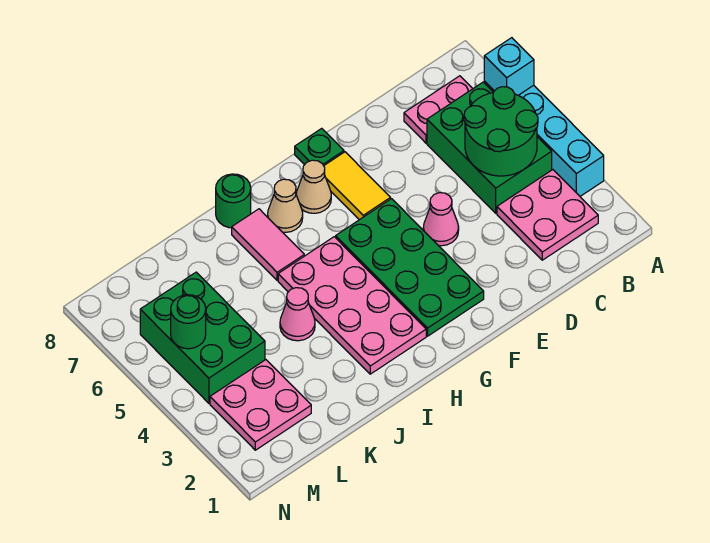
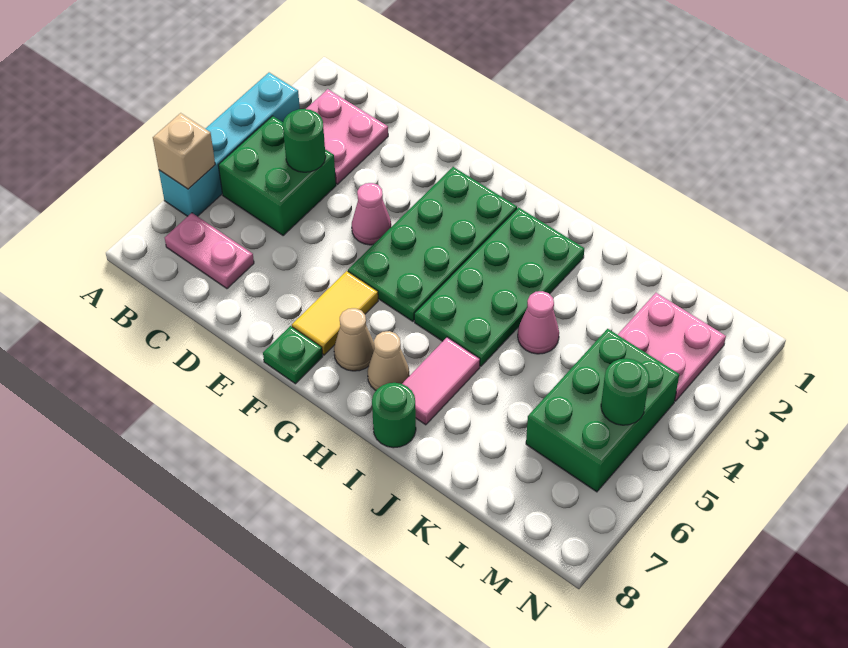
cyan brick A6 level 2 -> tan brick A6 level 2
green brick B4:C6 level 1 -> green brick B4:C5 level 1
green round brick B4:C5 level 2 -> green round brick C4 level 2
pink plate H2:I5 level 1 -> green plate H2:I5 level 1

